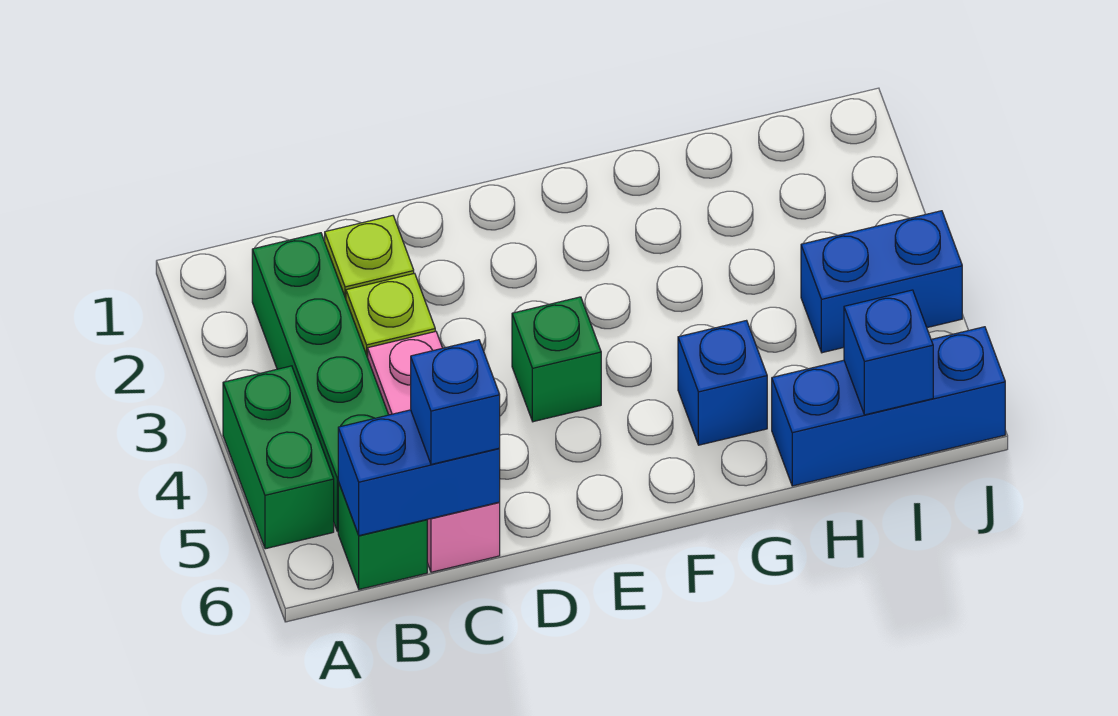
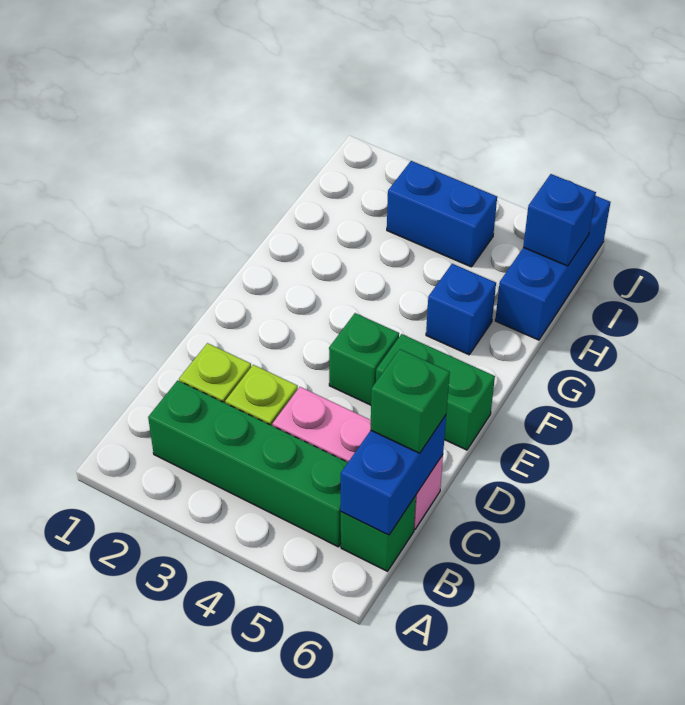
green brick A4:A5 level 1 -> green brick E5:E6 level 1
blue brick C6 level 3 -> green brick C6 level 3
blue brick I4:J4 level 1 -> blue brick I3:I4 level 1

